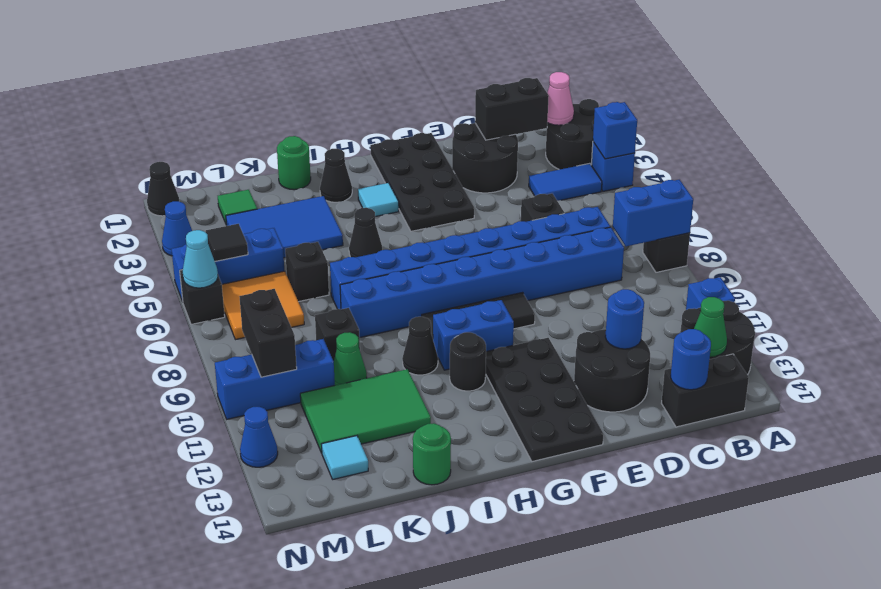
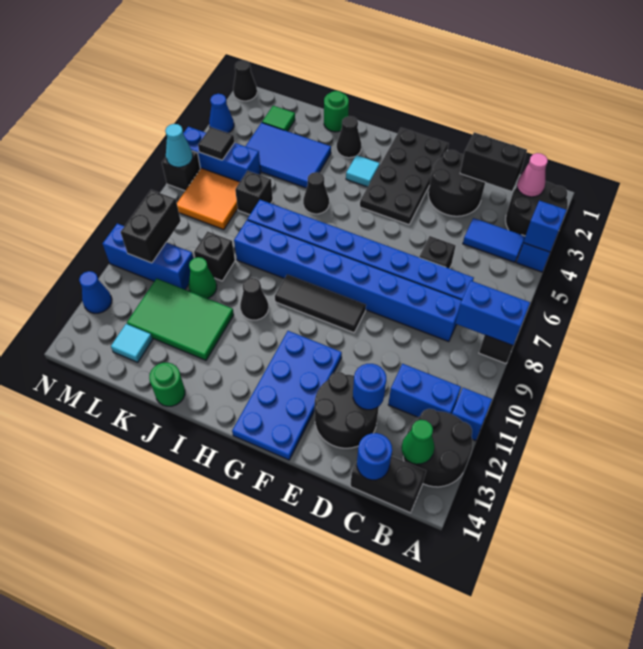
black plate F11:G14 level 1 -> blue plate F11:G14 level 1
blue brick G10:H10 level 1 -> blue brick B11:C11 level 1
black round brick H11 level 1 -> none

